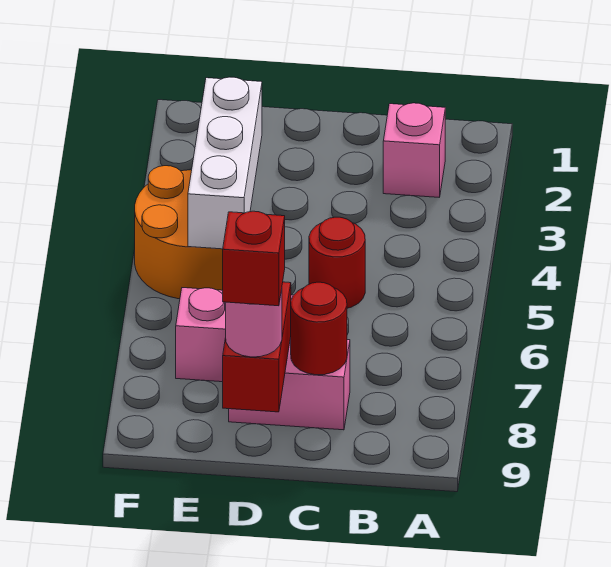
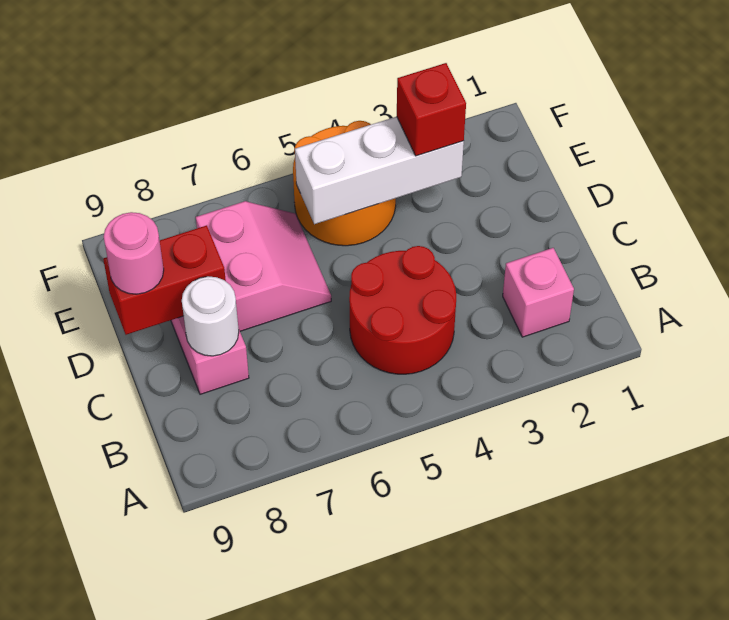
red round brick C5 level 1 -> red round brick B4:C5 level 1
red round brick C8 level 2 -> white round brick C8 level 2
red brick D9 level 4 -> red brick E3 level 3

